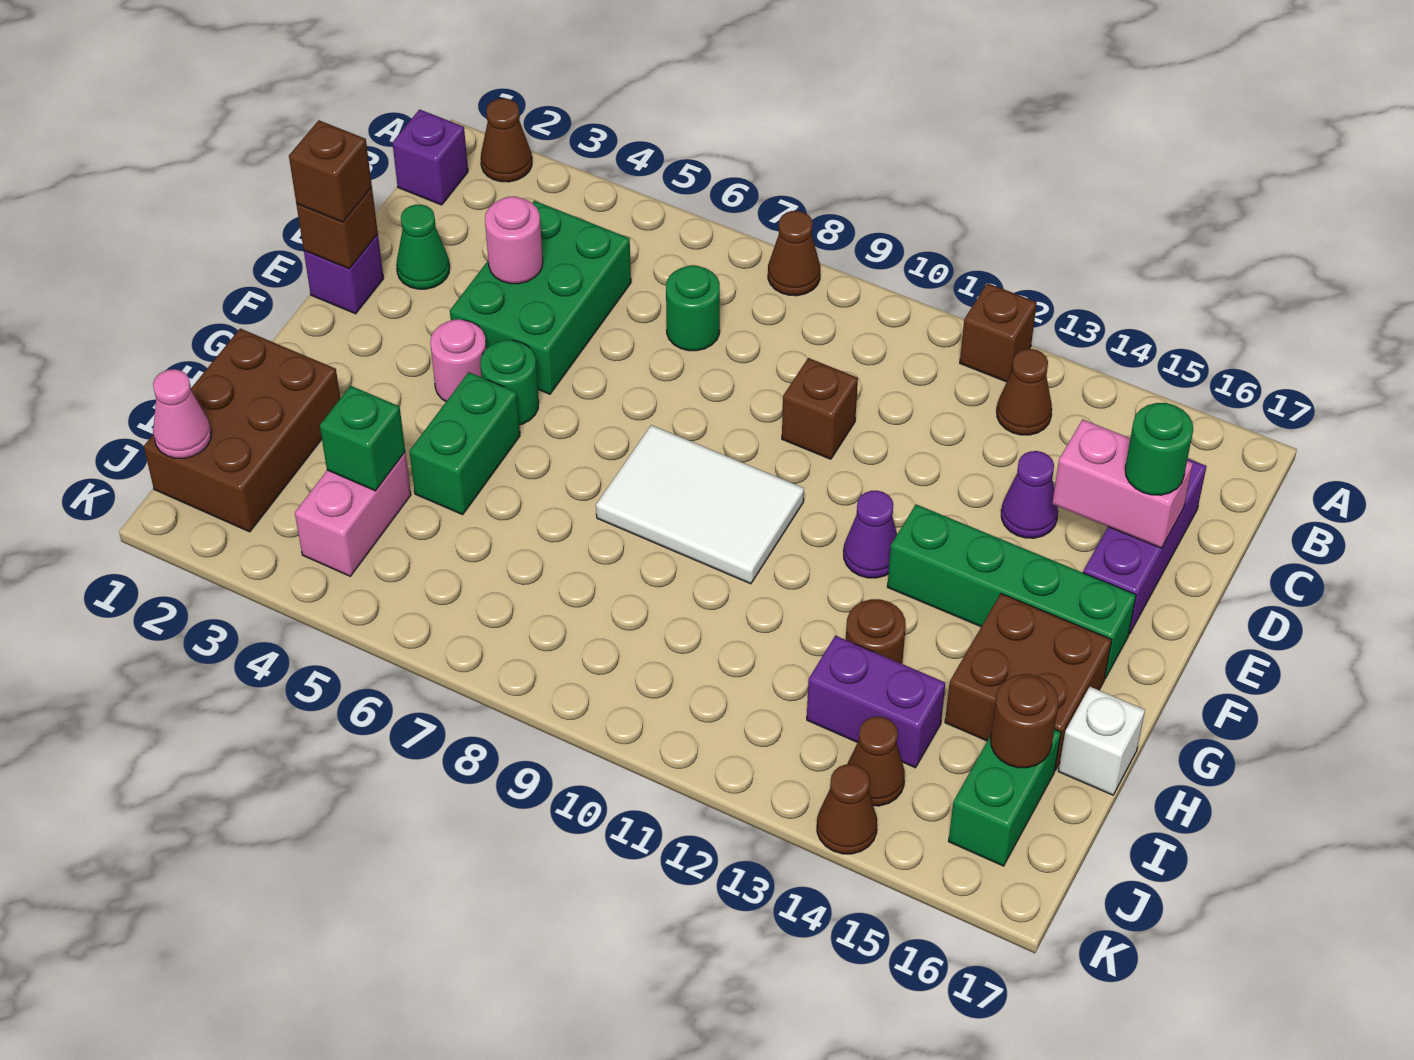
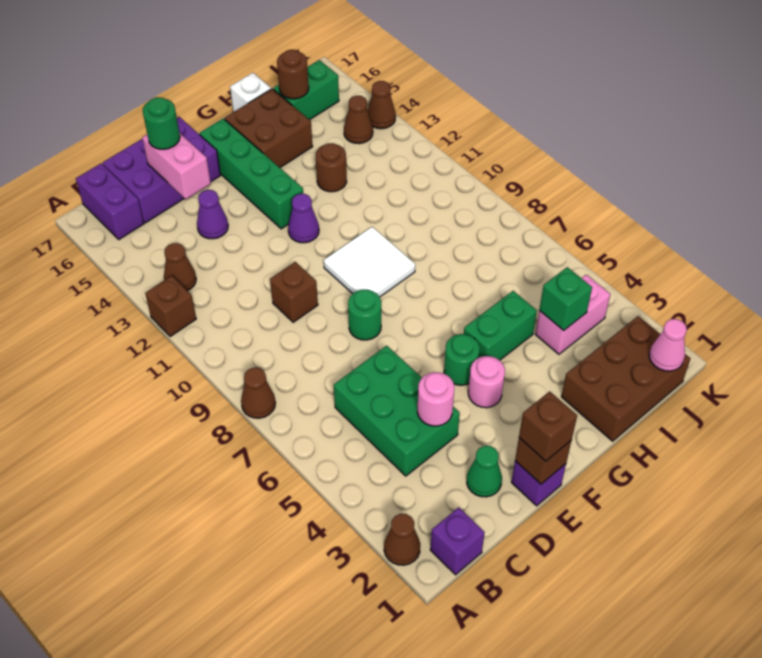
green brick C4:E5 level 1 -> green brick C4:D6 level 1
green round brick C7 level 1 -> green round brick E8 level 1
purple brick C16:E16 level 1 -> purple brick C16:E17 level 1
white tile F8:G10 level 1 -> white tile F9:G10 level 1
purple brick I13:I14 level 1 -> purple brick B16:B17 level 1

